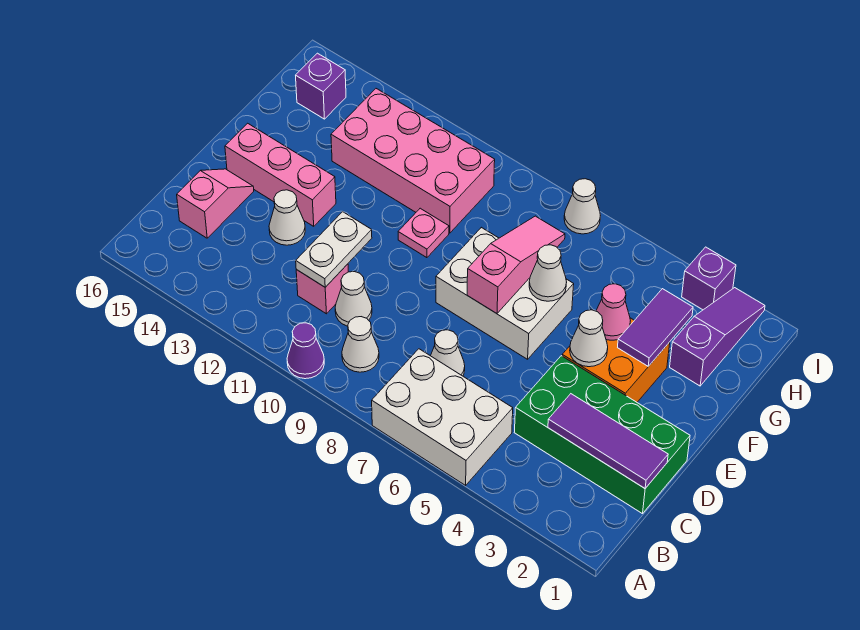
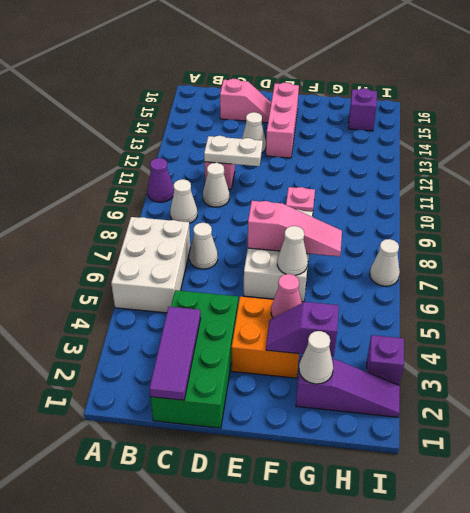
white cone E4 level 2 -> white cone G2 level 2
purple tile F3:G3 level 2 -> purple slope F3:G3 level 2 top G
pink brick G10:H13 level 1 -> none

